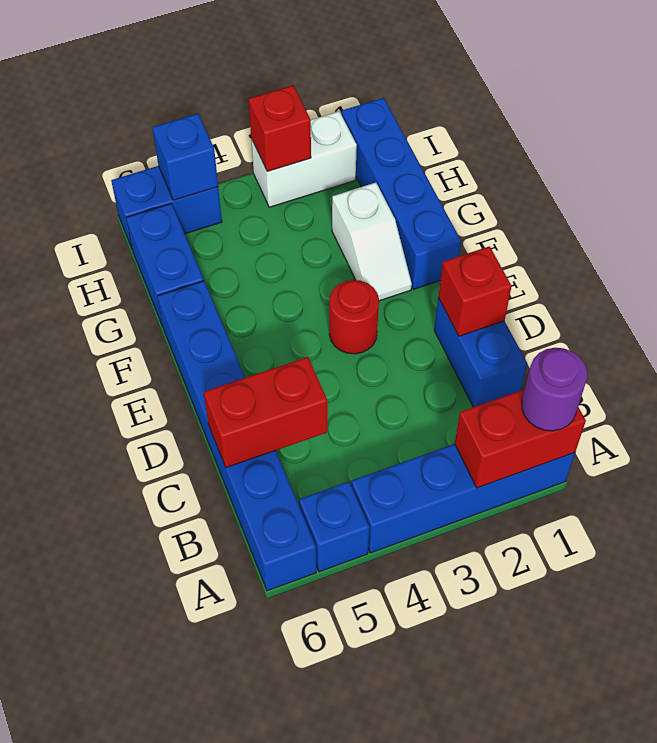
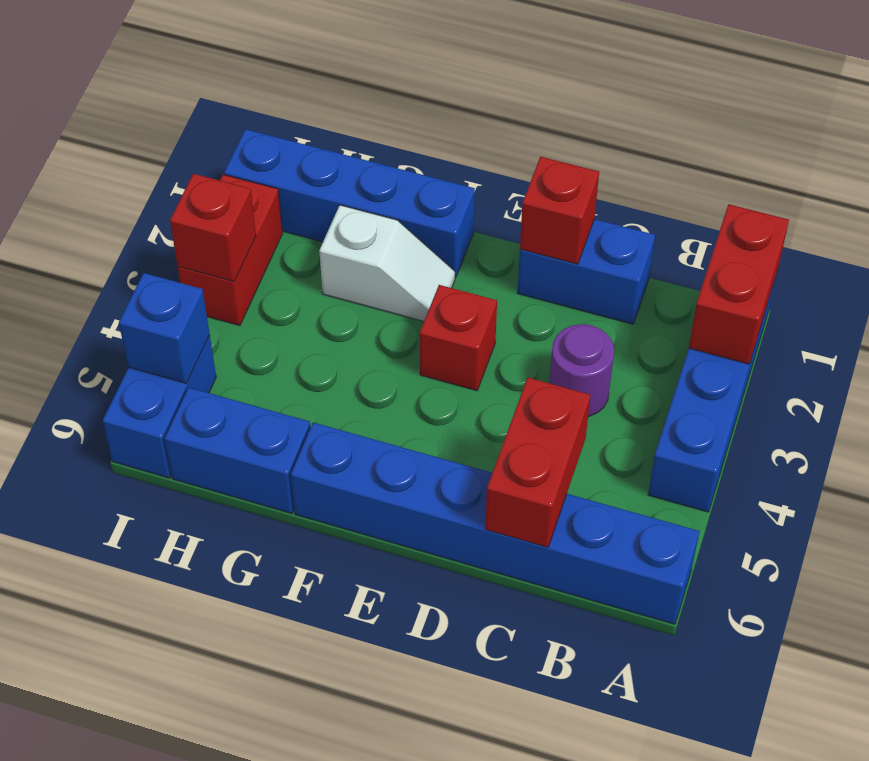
purple round brick A1 level 3 -> purple round brick C3 level 1
blue brick A5 level 1 -> none
red round brick E3 level 1 -> red brick E3 level 1
white brick I2:I3 level 1 -> red brick I2:I3 level 1

